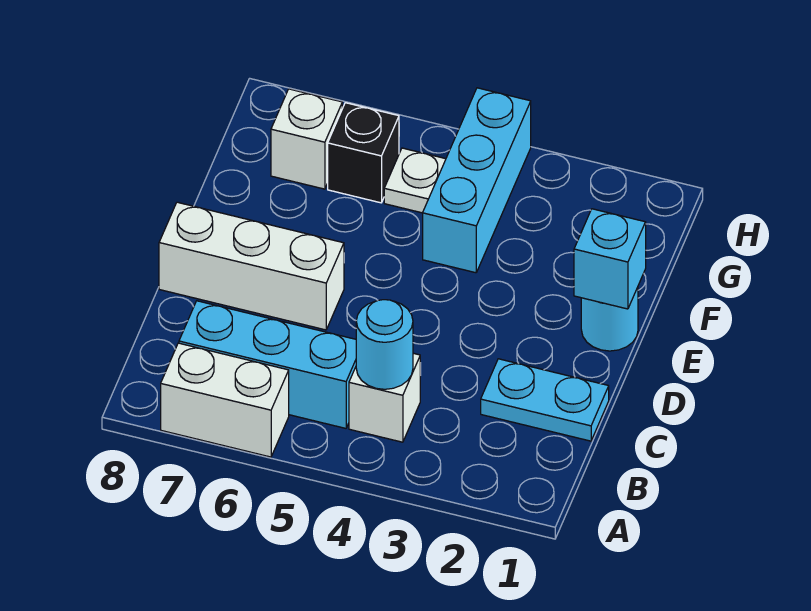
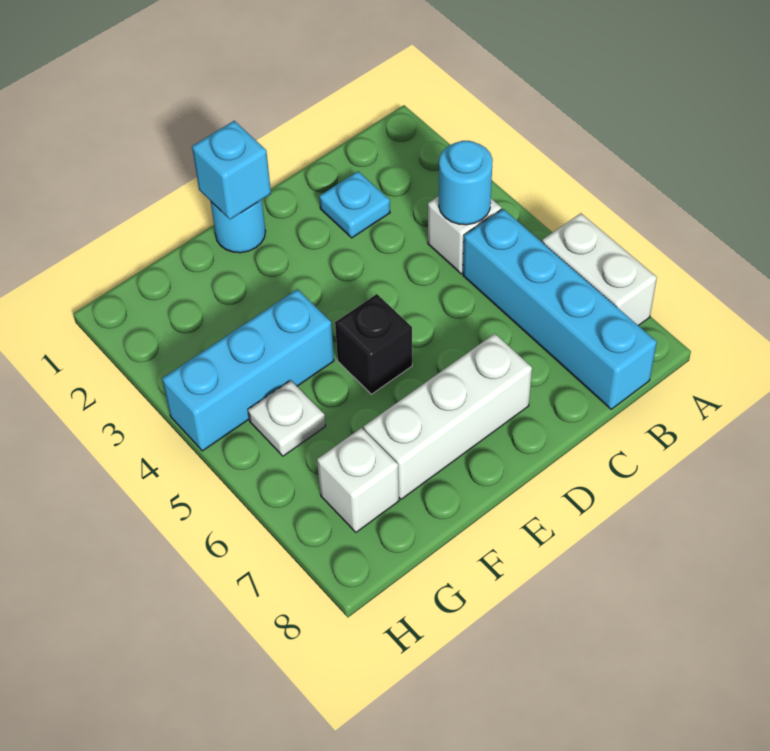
cyan brick B5:B7 level 1 -> cyan brick B5:B8 level 1
cyan plate C1:C2 level 1 -> cyan plate C2 level 1
white brick D6:D8 level 1 -> white brick D7:F7 level 1
black brick G6 level 1 -> black brick E5 level 1

